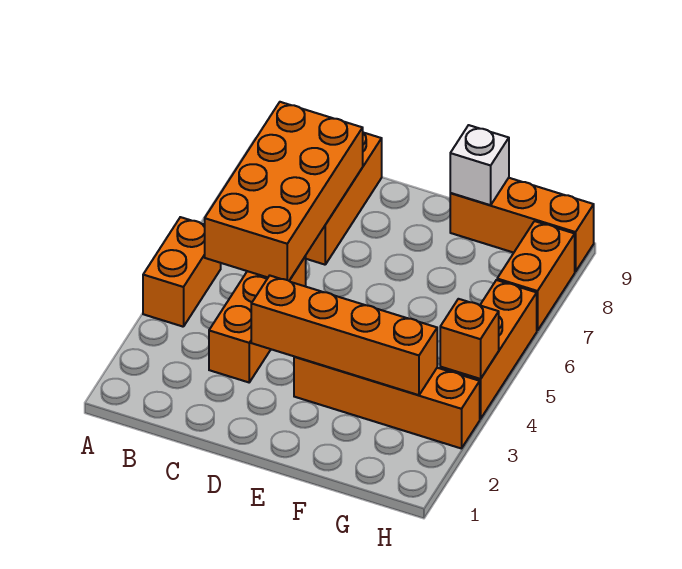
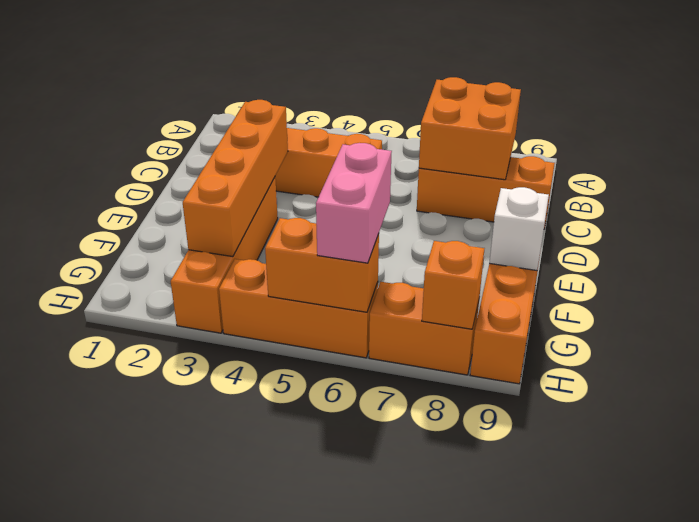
orange brick A4:A5 level 1 -> orange brick H5:H6 level 2
orange brick B5:C8 level 2 -> orange brick B7:C8 level 2
none -> pink brick G6:H6 level 3
orange brick H4 level 2 -> orange brick H8 level 2

